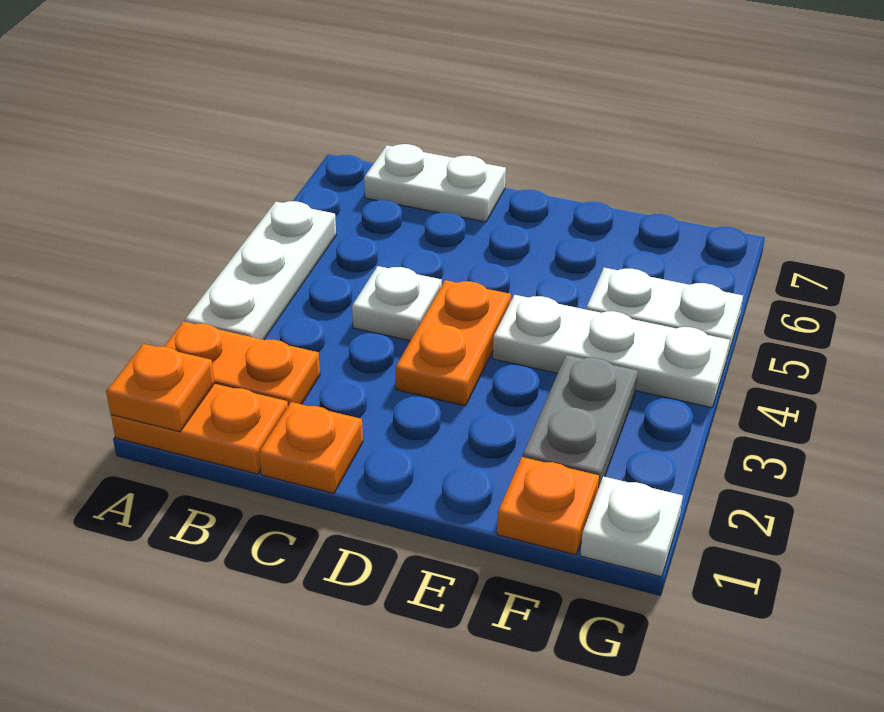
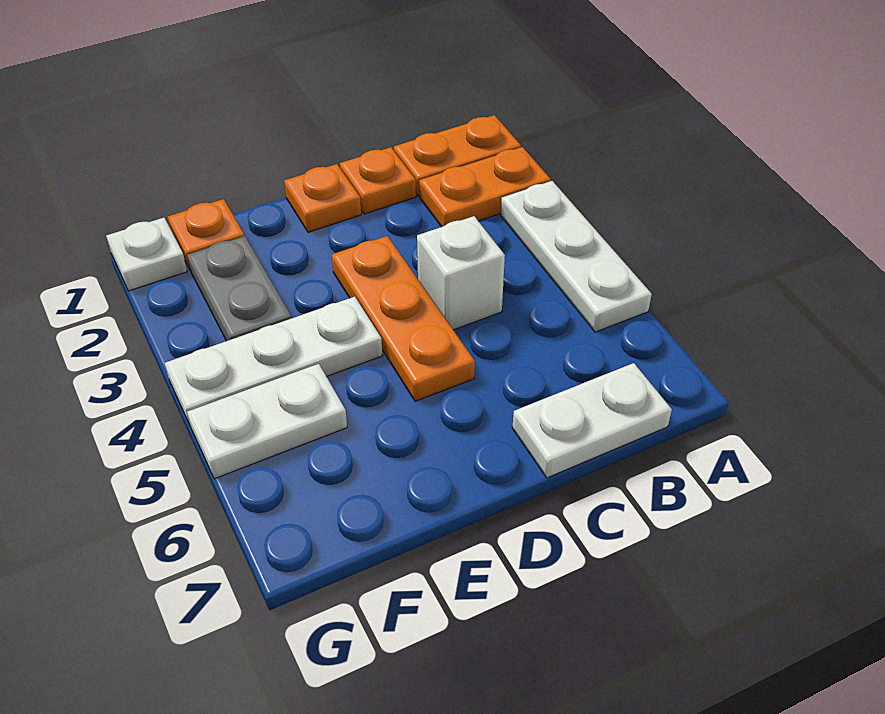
orange plate A1 level 2 -> orange plate D1 level 1
white plate C4 level 1 -> white brick C4 level 1
orange plate D3:D4 level 1 -> orange plate D3:D5 level 1

